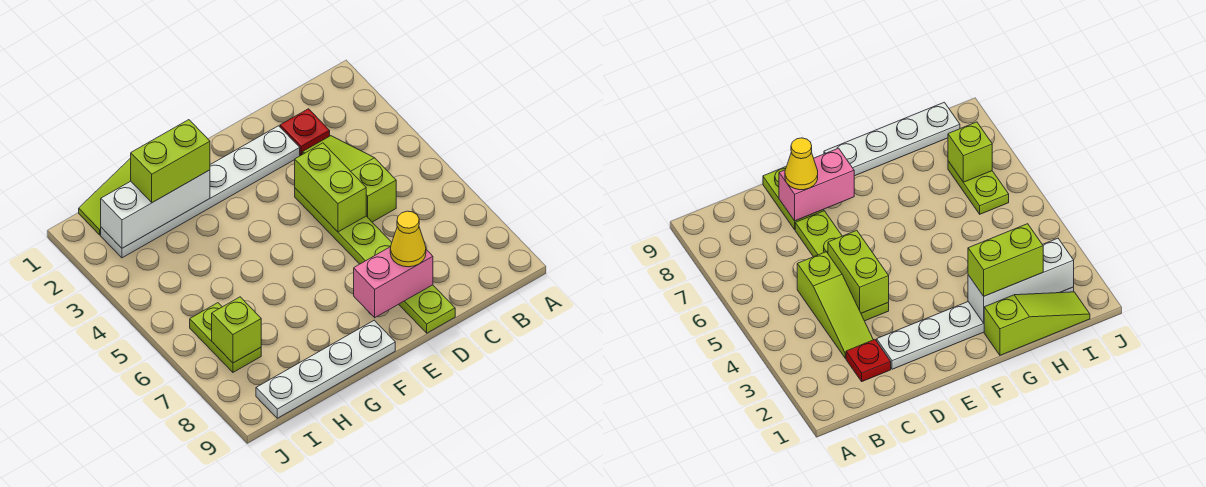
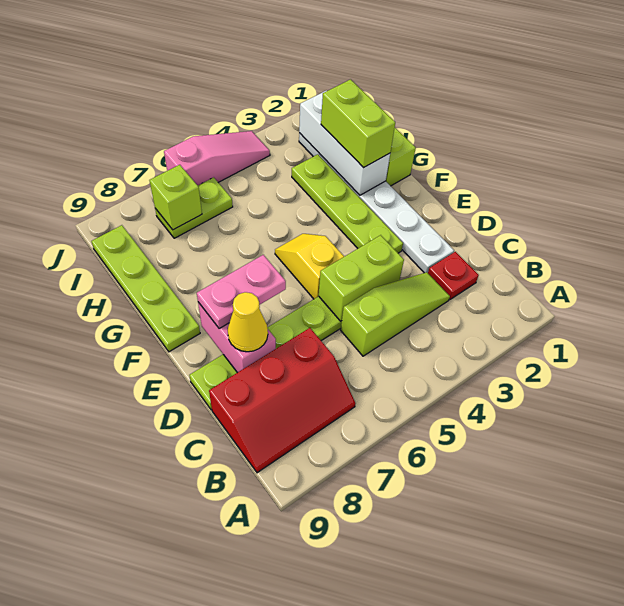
none -> red slope B7:C9 level 1 top C
none -> lime plate E3:H3 level 1
none -> yellow slope E5:F5 level 1 top E
none -> pink plate E7:E8 level 3
white plate F9:I9 level 1 -> lime plate F9:I9 level 1
none -> pink slope J4:J6 level 1 top 6

